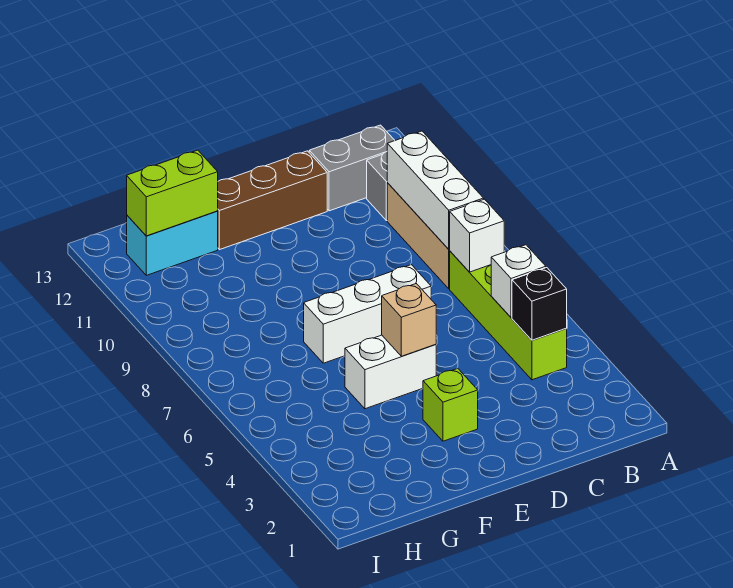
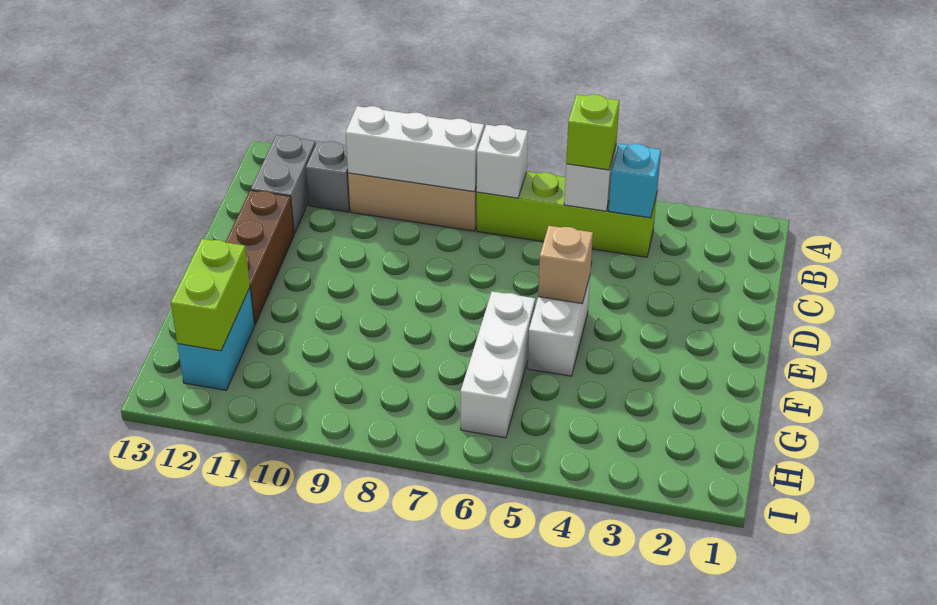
black brick B4 level 2 -> cyan brick B4 level 2
white brick D7:F7 level 1 -> white brick F6:H6 level 1
lime brick E3 level 1 -> lime brick B5 level 3

